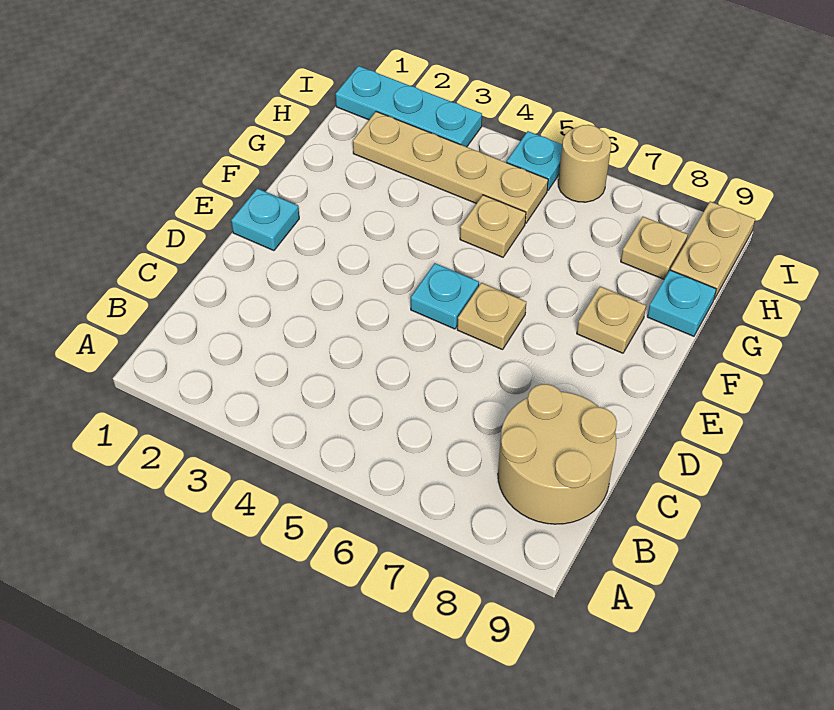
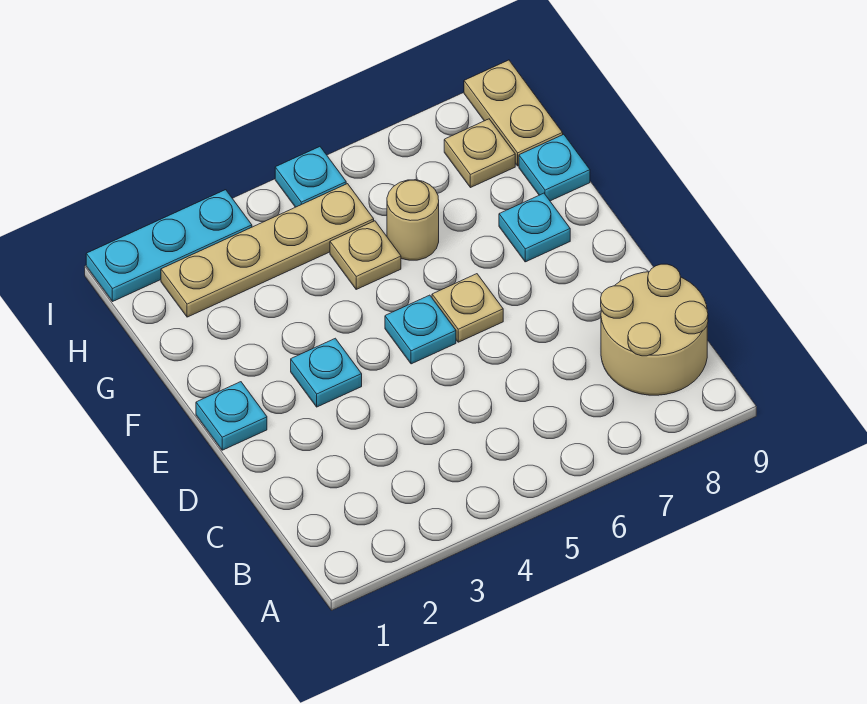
none -> cyan plate E3 level 1
tan plate F8 level 1 -> cyan plate F8 level 1
tan round brick I6 level 1 -> tan round brick G6 level 1

